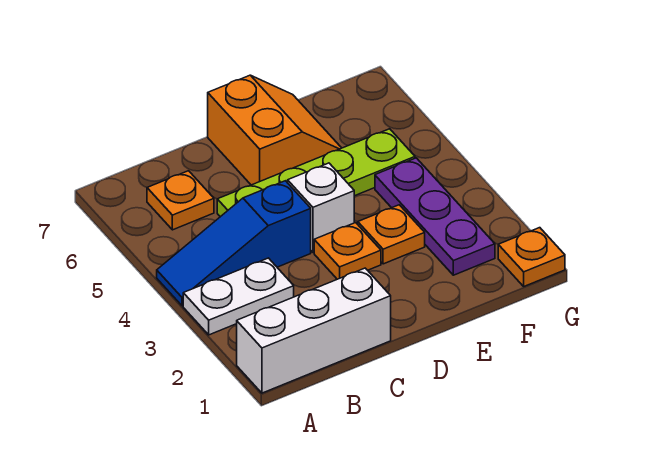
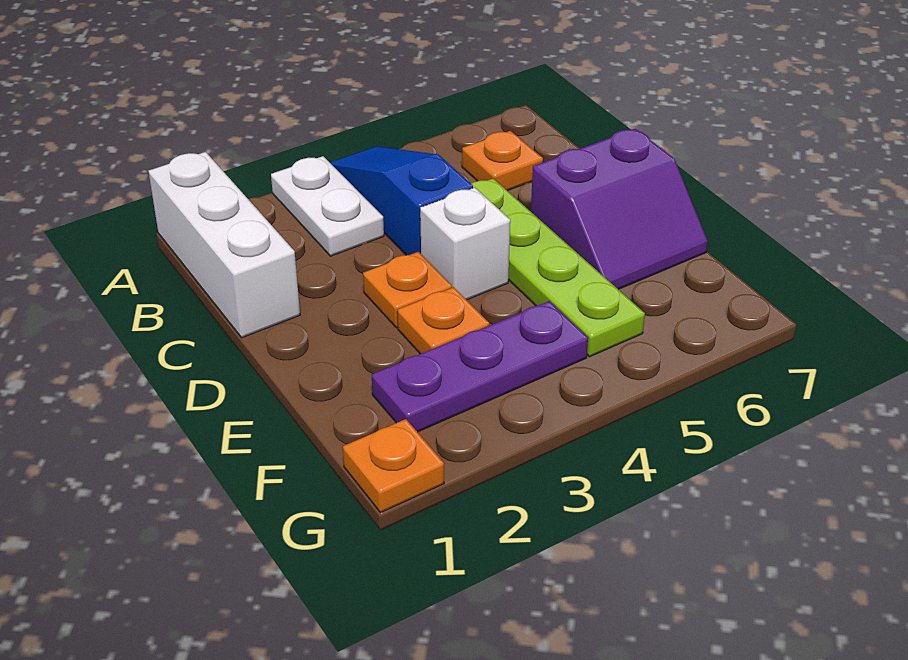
orange slope D6:E7 level 1 top D -> purple slope D6:E7 level 1 top D

